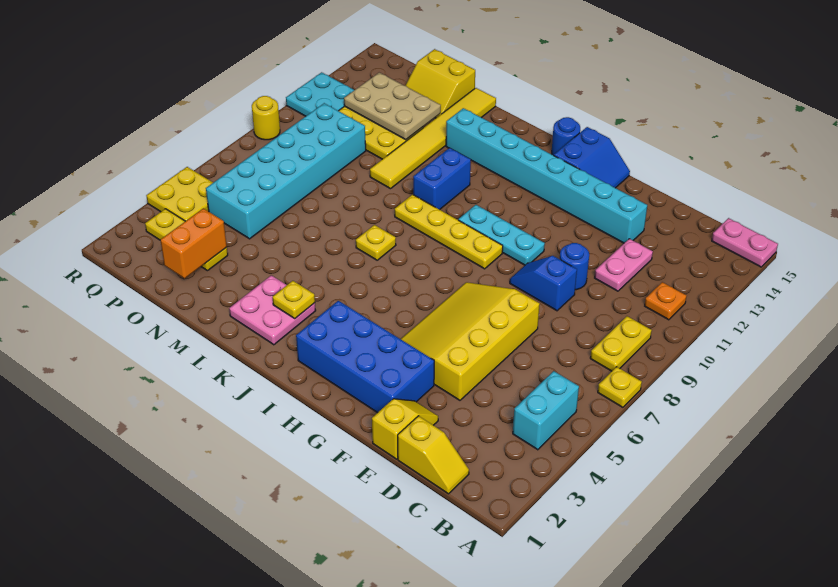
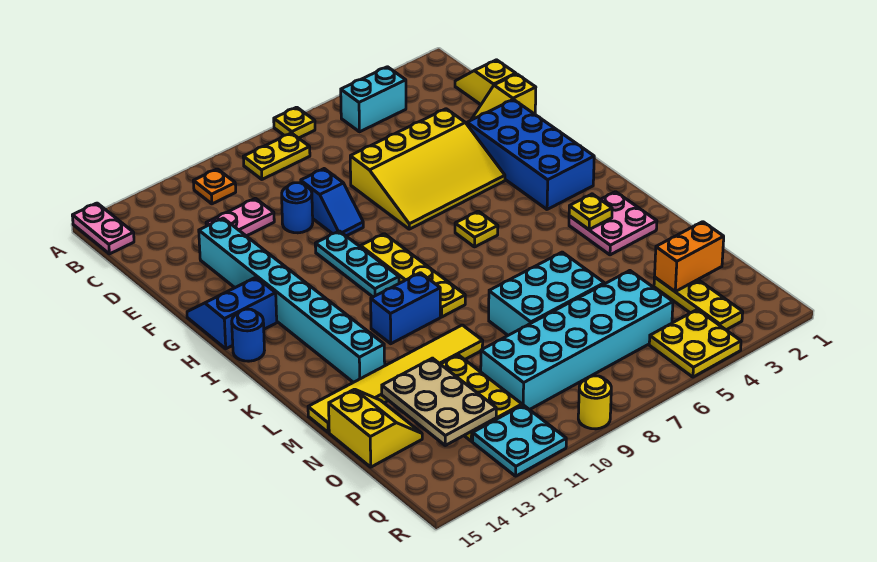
yellow plate K7 level 1 -> yellow plate I6 level 1
none -> cyan brick M6:N8 level 1

